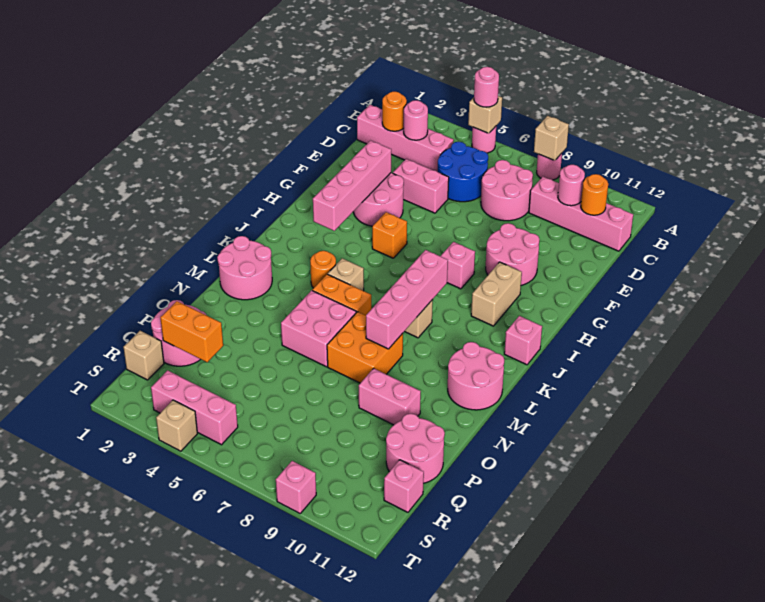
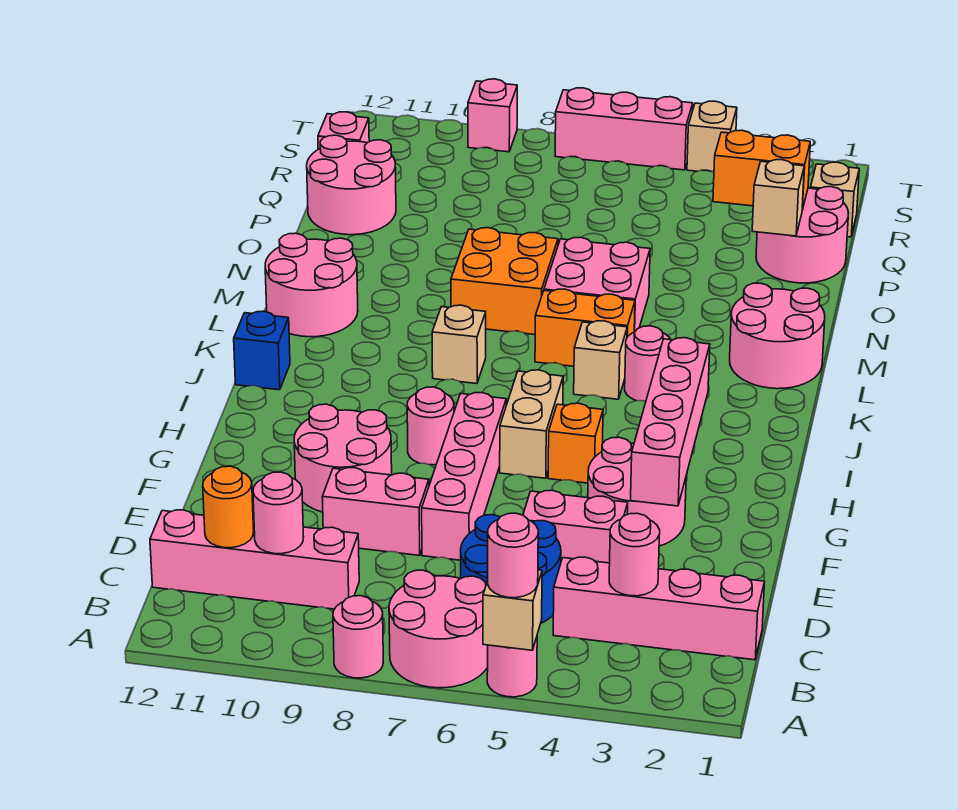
tan brick A8 level 2 -> tan brick P2 level 2
orange round brick C2 level 2 -> none
pink round brick C7:D8 level 1 -> pink round brick A6:B7 level 1
pink brick H8 level 1 -> pink round brick H8 level 1
tan brick H10:I10 level 1 -> tan brick H6:I6 level 1
pink brick J8:M8 level 2 -> pink brick E7:H7 level 1
pink brick J12 level 1 -> blue brick J12 level 1
orange round brick K4 level 1 -> pink round brick K4 level 1
pink brick O9:O10 level 1 -> pink brick E8:E9 level 1
pink brick S3:S5 level 1 -> pink brick T5:T7 level 1

